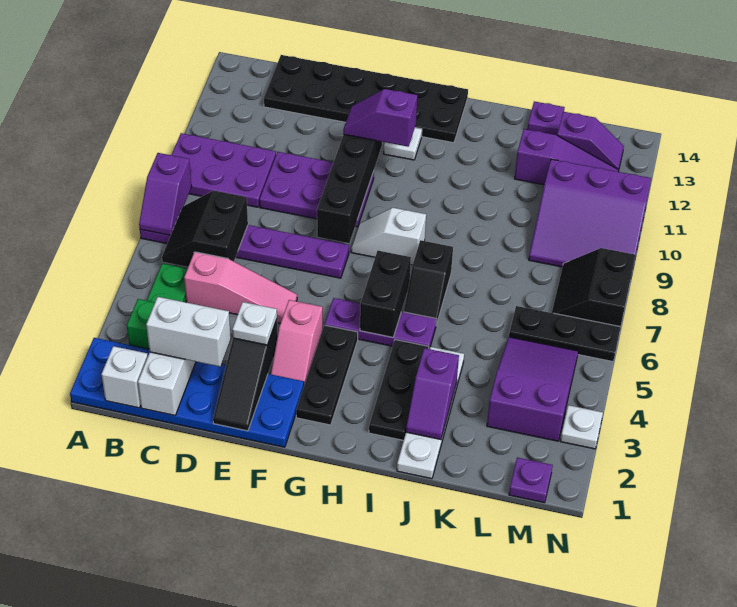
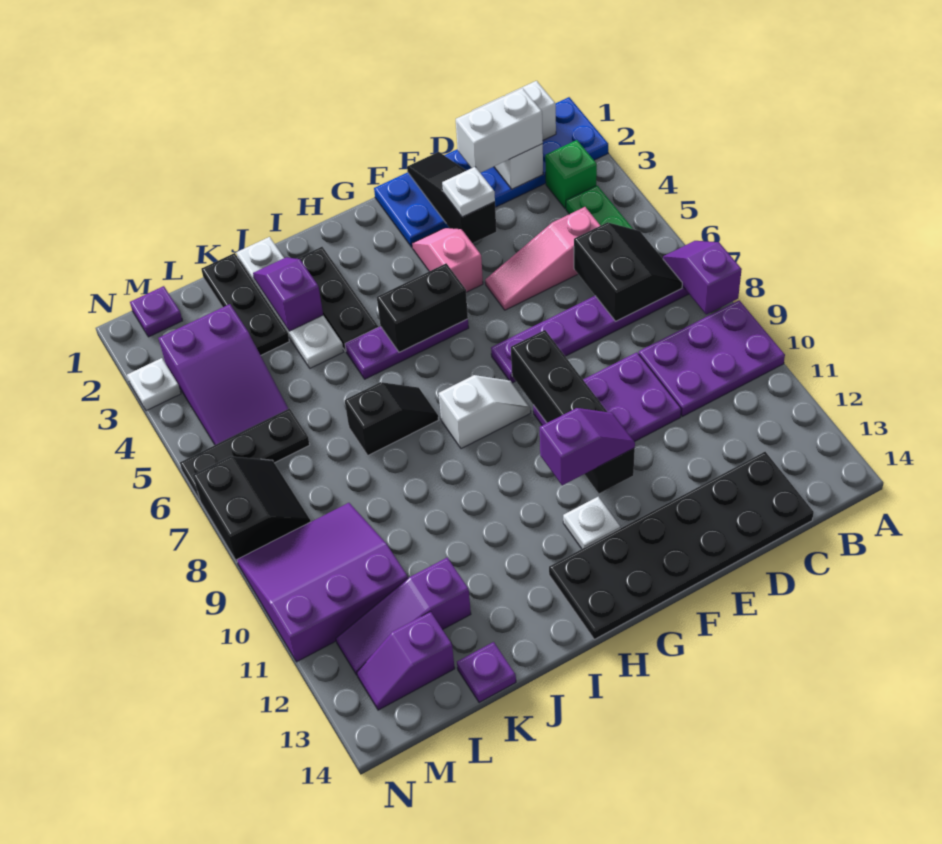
black plate G2:G4 level 1 -> black plate K1:K3 level 1
black brick H5:H6 level 2 -> black brick G5:H5 level 2
black slope I6:I7 level 1 top 7 -> black slope I7:J7 level 1 top J

